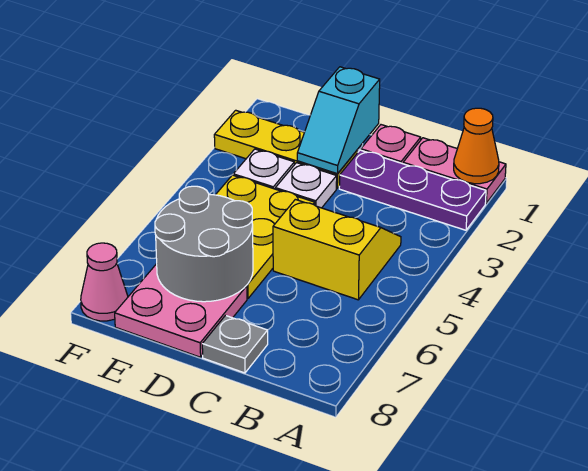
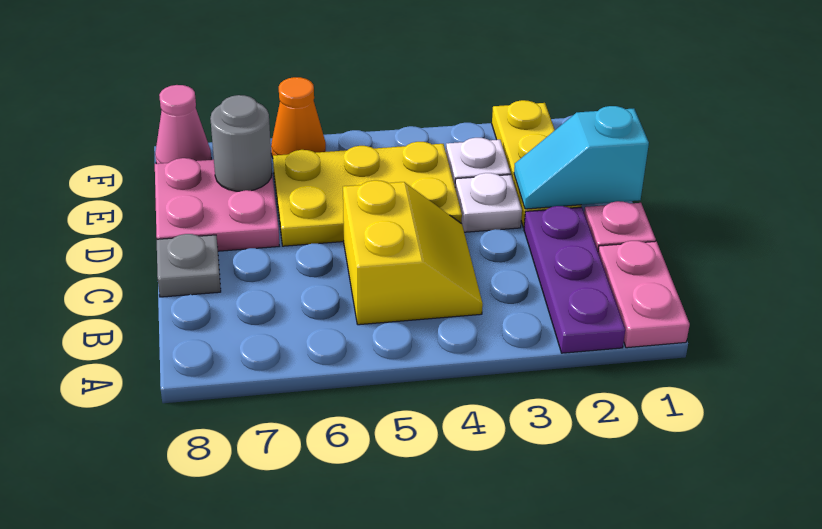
orange cone A1 level 2 -> orange cone F6 level 1
grey round brick D6:E7 level 2 -> grey round brick E7 level 2

